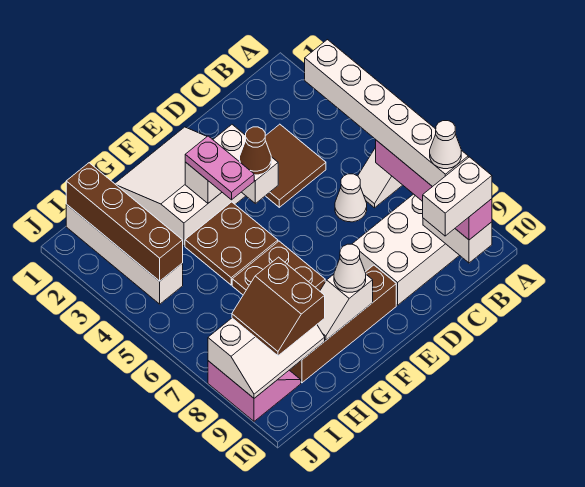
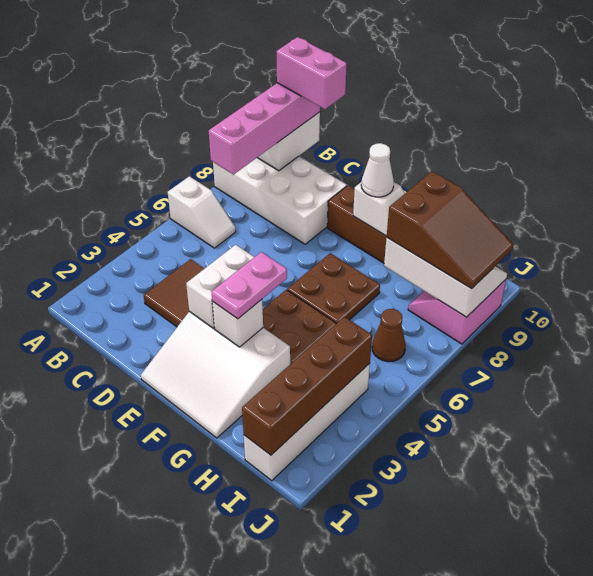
white brick B4:B9 level 4 -> none
white cone B9 level 5 -> none
white brick B10:C10 level 4 -> pink brick B10:C10 level 4
white cone C6 level 1 -> none
brown cone E4 level 3 -> brown cone I6 level 1
brown slope H8:I9 level 3 top H -> brown slope H8:J9 level 3 top H

